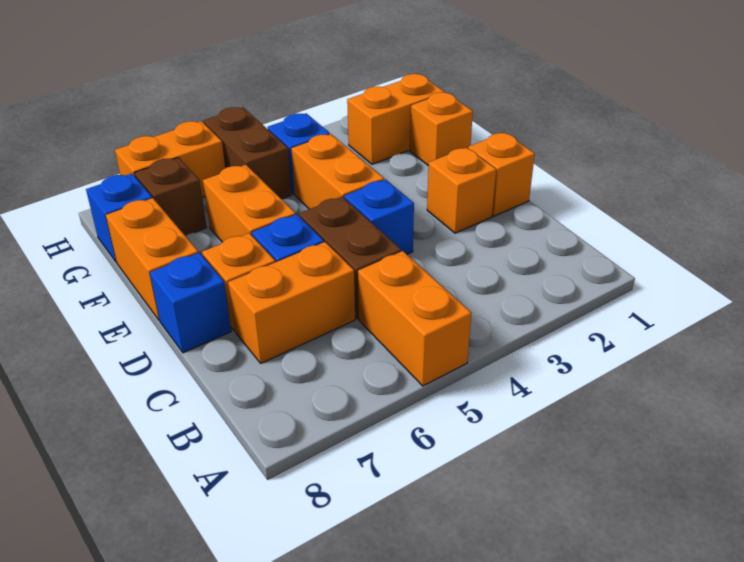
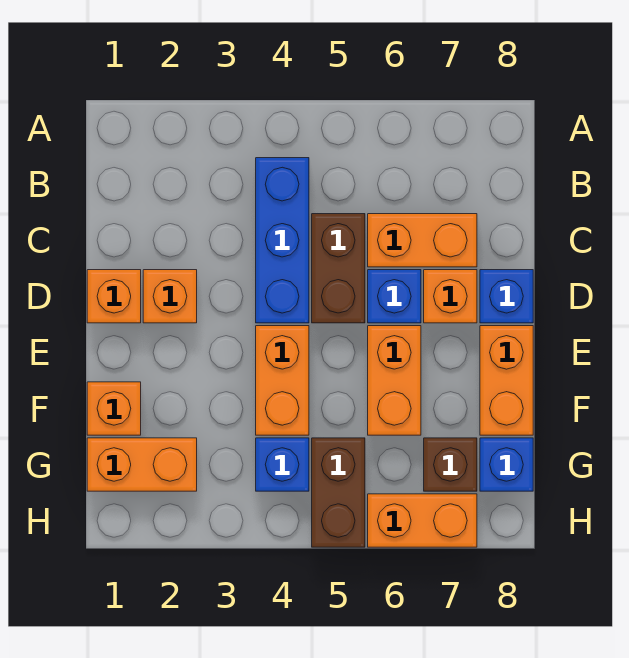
orange brick A5:B5 level 1 -> none
blue brick D4 level 1 -> blue brick B4:D4 level 1

